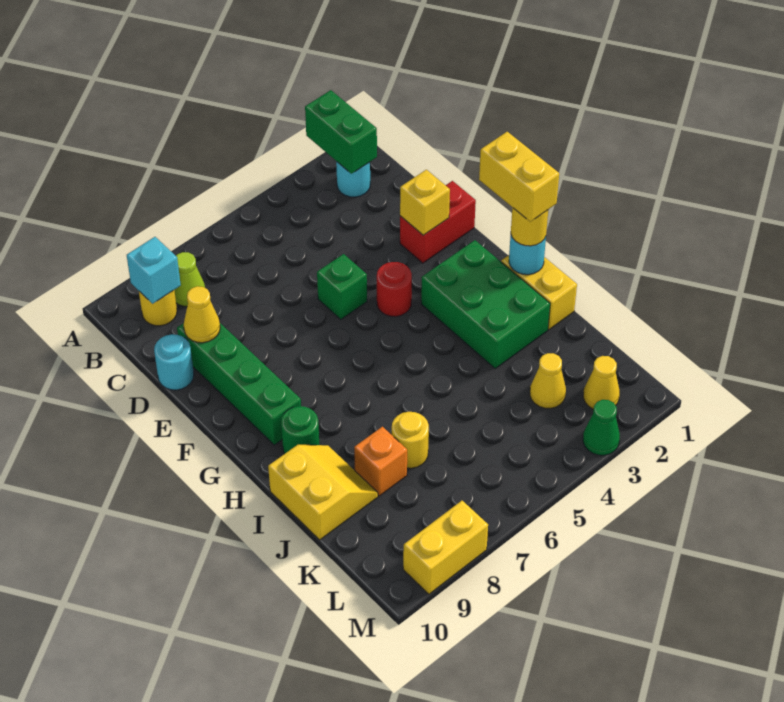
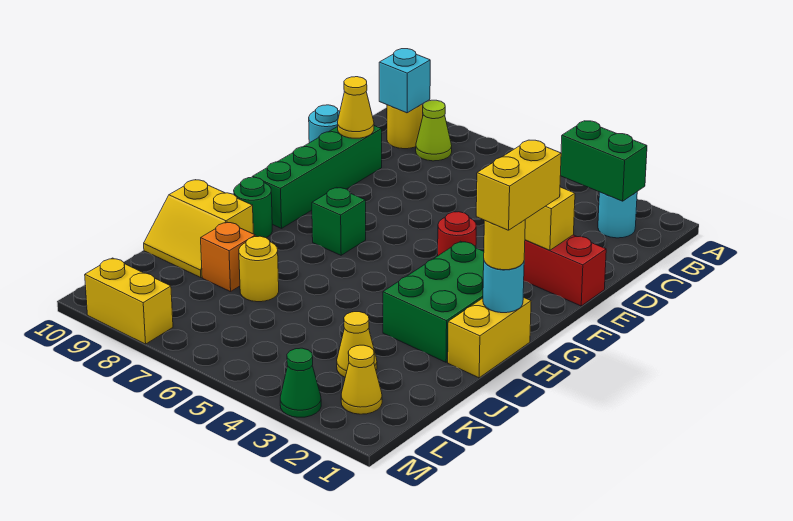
green brick A2:B2 level 2 -> green brick B2:B3 level 2
green brick E5 level 1 -> green brick G7 level 1
yellow slope I9:J10 level 1 top 10 -> yellow slope I9:J10 level 1 top I

